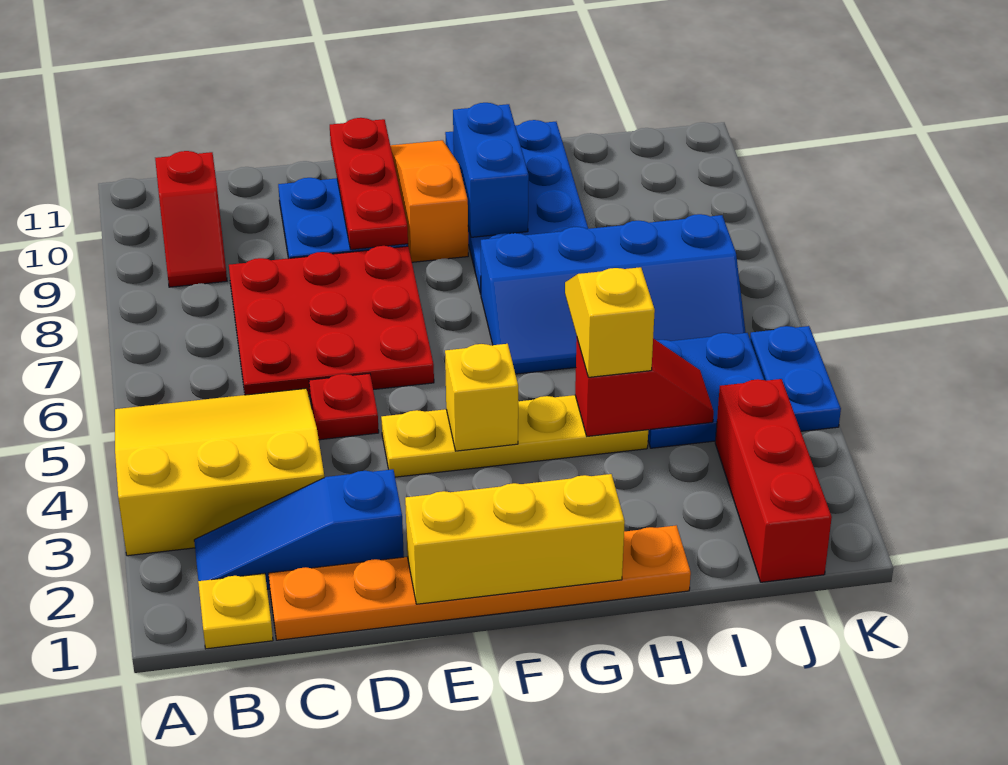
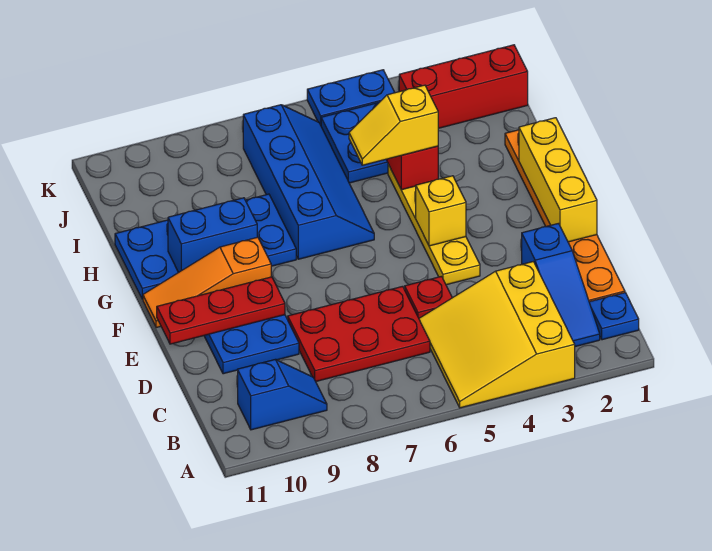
yellow plate B1 level 1 -> blue plate B1 level 1
red slope B9:B10 level 1 top 10 -> blue slope B9:B10 level 1 top 10
red plate C6:E8 level 1 -> red plate C6:D8 level 1

